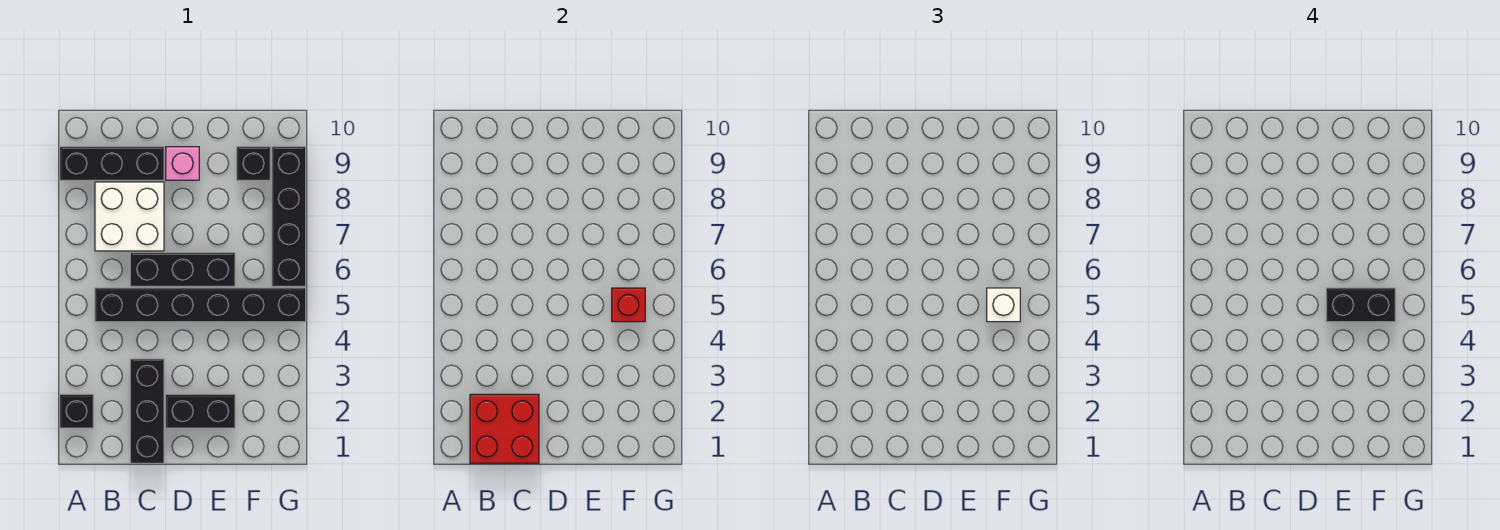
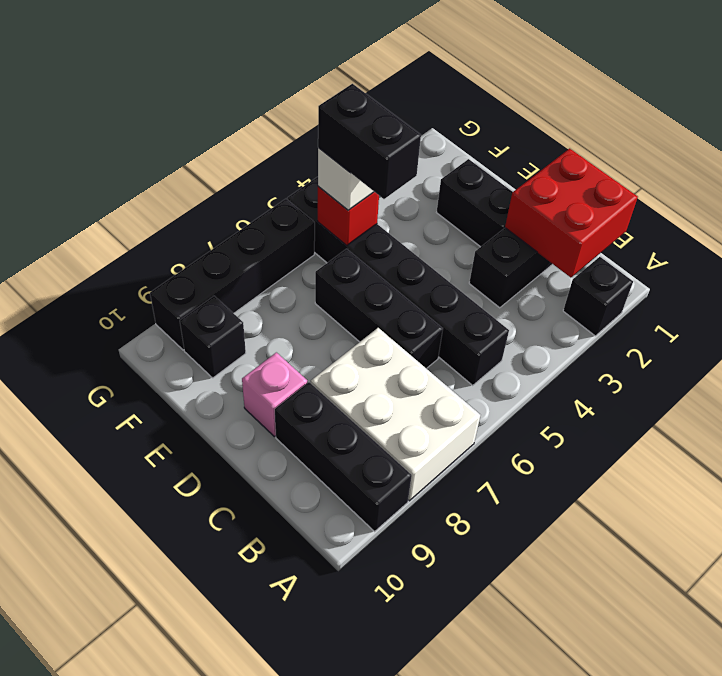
white brick B7:C8 level 1 -> white brick A7:C8 level 1

